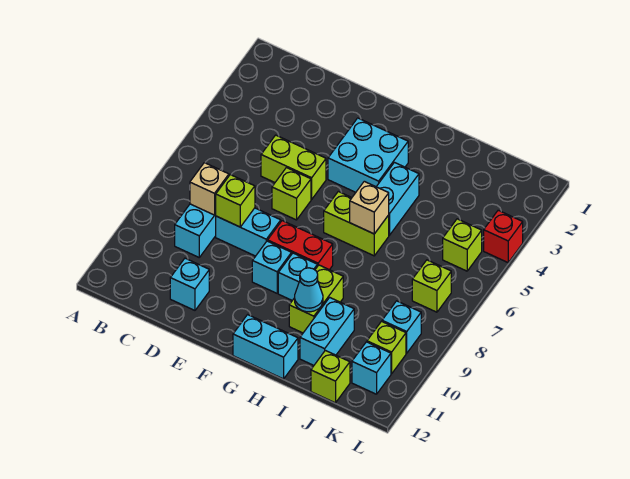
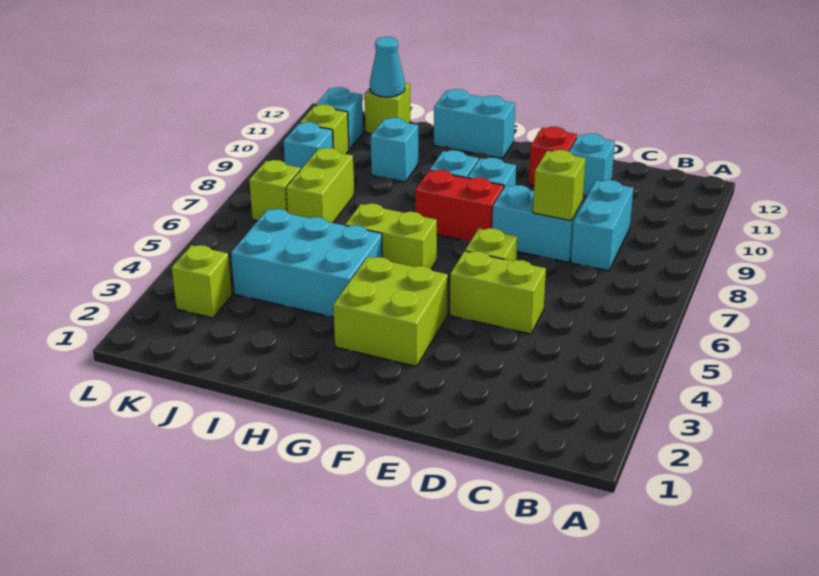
tan brick C8 level 2 -> none
cyan brick F3:G4 level 1 -> lime brick F3:G4 level 1
cyan brick H4:H5 level 1 -> cyan brick H4:J5 level 1
tan brick H6 level 2 -> none
lime brick H9:H10 level 1 -> lime brick J7:J8 level 1
cyan cone H10 level 2 -> cyan cone J12 level 2
cyan brick I10:I11 level 1 -> cyan brick I10 level 1
lime brick K5 level 1 -> lime brick K3 level 1
red brick L4 level 1 -> red brick E11 level 1

